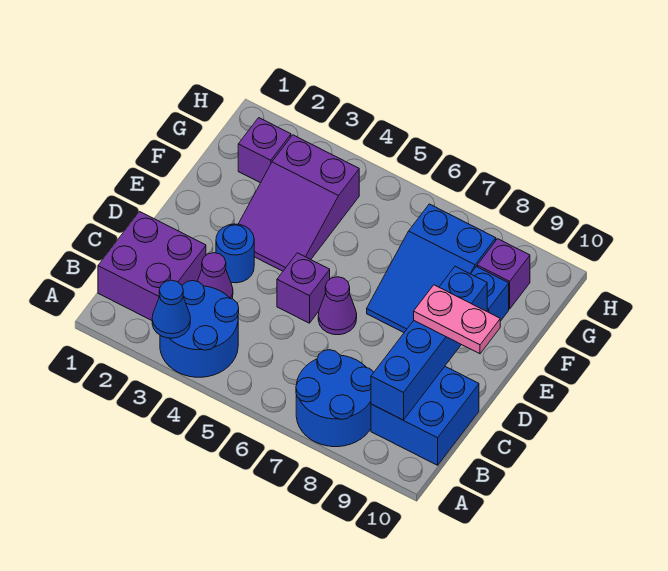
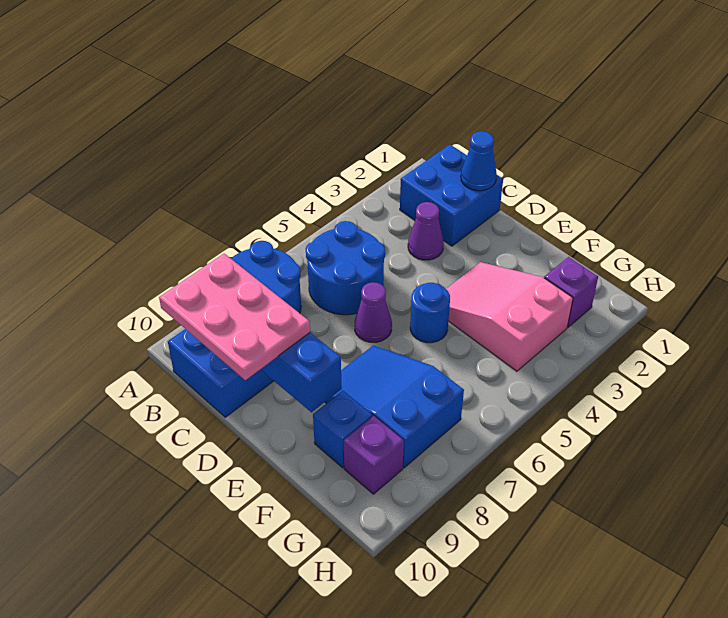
blue round brick A3:B4 level 1 -> blue round brick B5:C6 level 1
blue cone A3 level 2 -> blue cone C1 level 2
purple brick B1:C2 level 1 -> blue brick B1:C2 level 1
blue round brick D3 level 1 -> blue round brick E5 level 1
purple brick D5 level 1 -> none
pink plate D9:D10 level 3 -> pink plate B9:D10 level 3
purple slope E3:G4 level 1 top G -> pink slope E3:G4 level 1 top G

